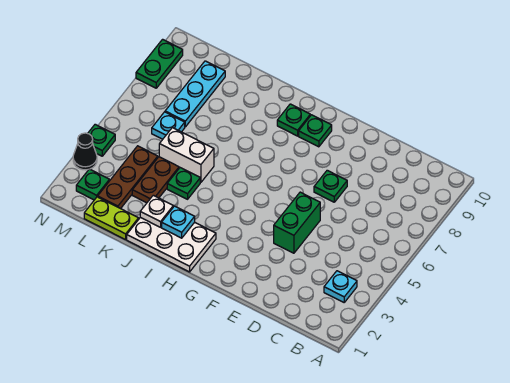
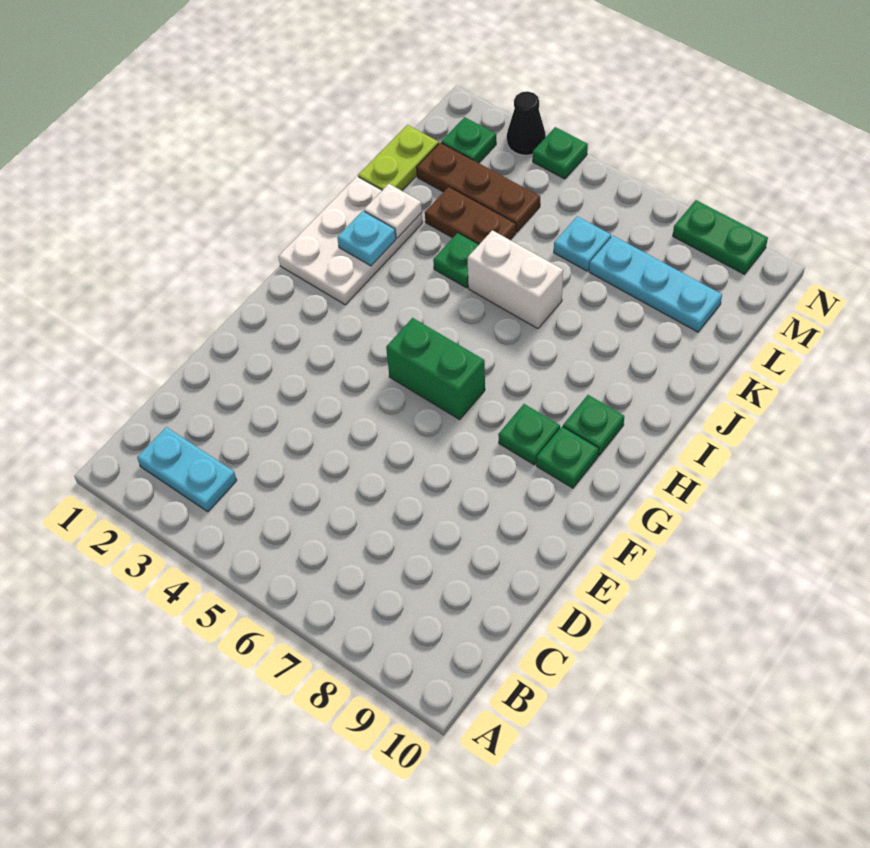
cyan plate B3 level 1 -> cyan plate B2:B3 level 1
green brick E4:E5 level 1 -> green brick G5:G6 level 1
green plate E7 level 1 -> green plate G8 level 1
white brick J5:K5 level 1 -> white brick J5:J6 level 1

